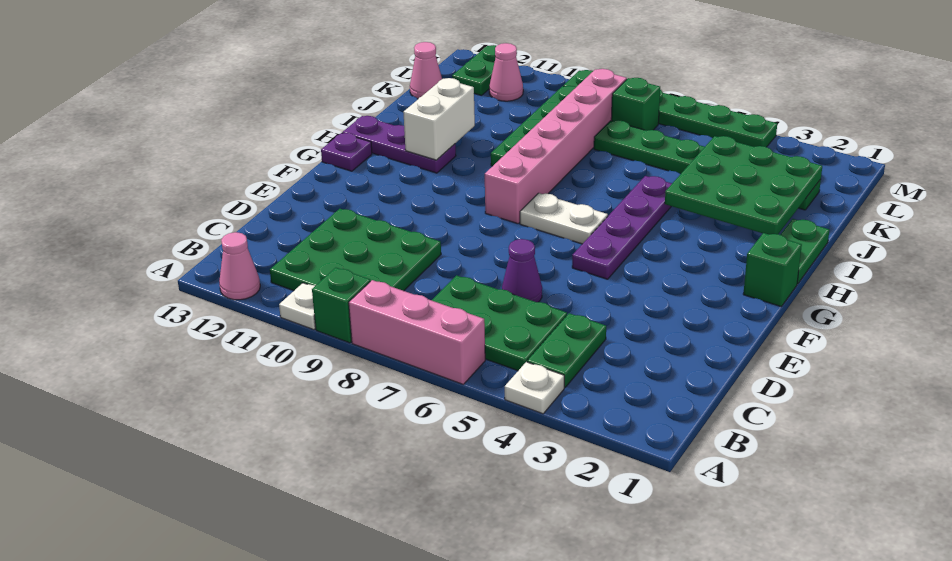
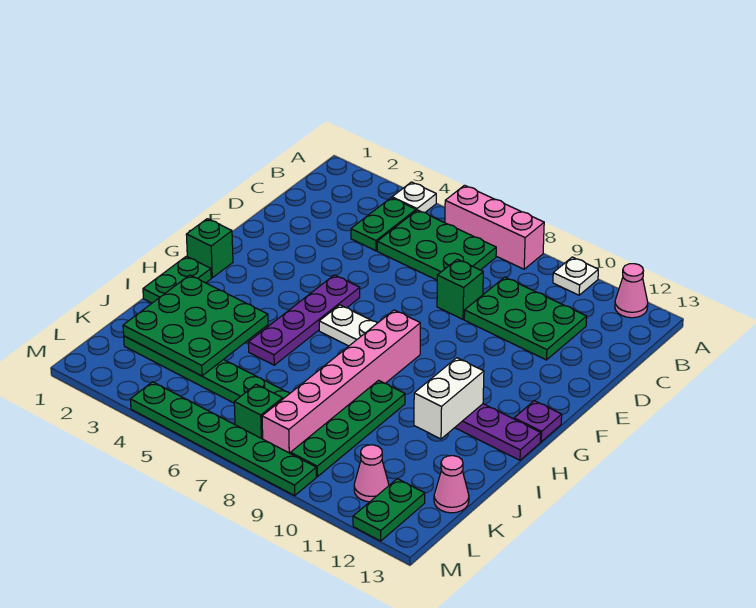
green brick A9 level 1 -> green brick D8 level 1
green plate B9:D11 level 1 -> green plate C9:D11 level 1
purple cone D6 level 1 -> none

